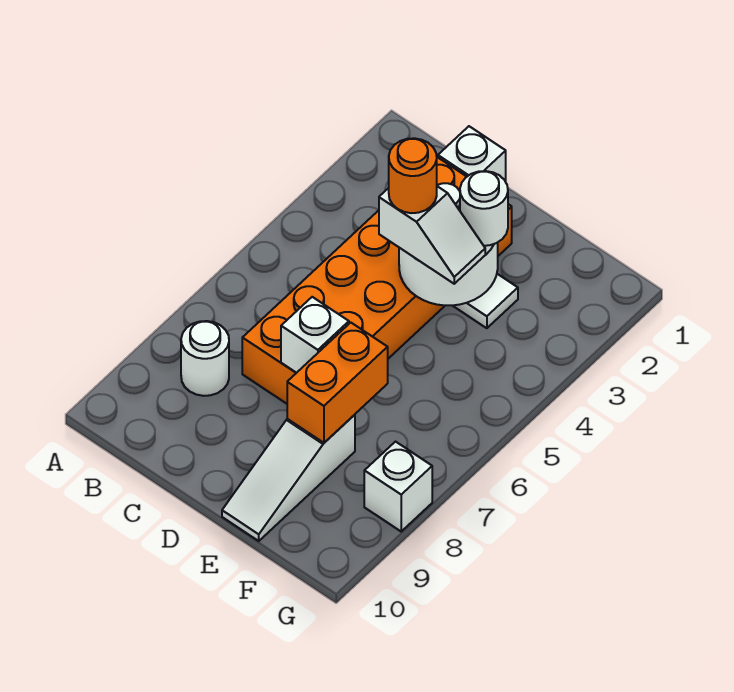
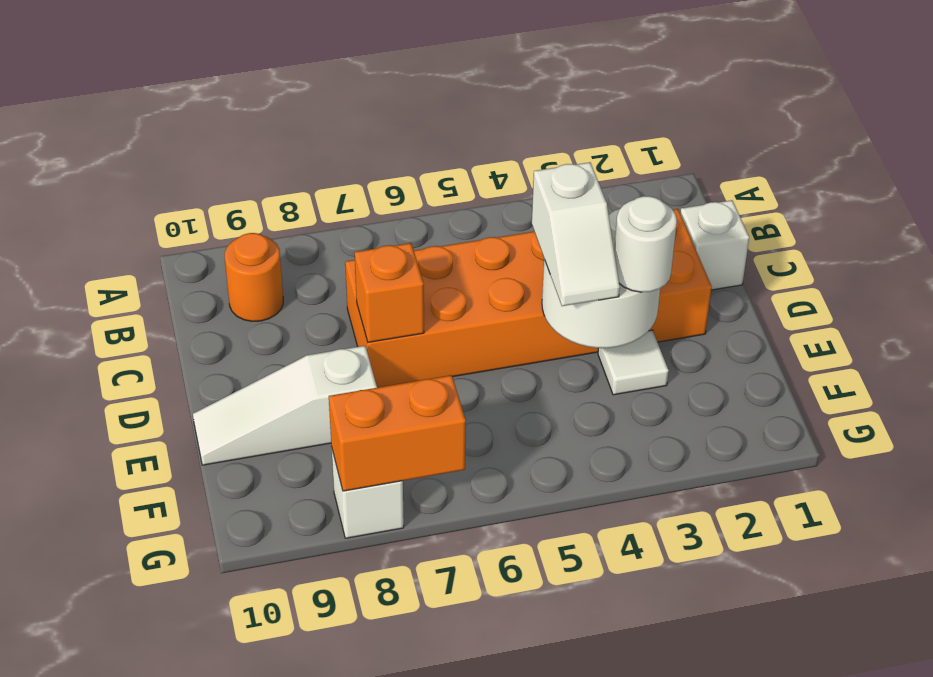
white round brick B8 level 1 -> none
orange round brick D4 level 4 -> orange round brick B9 level 1
white brick D7 level 2 -> orange brick D7 level 2
orange brick E7:E8 level 2 -> orange brick G7:G8 level 2

